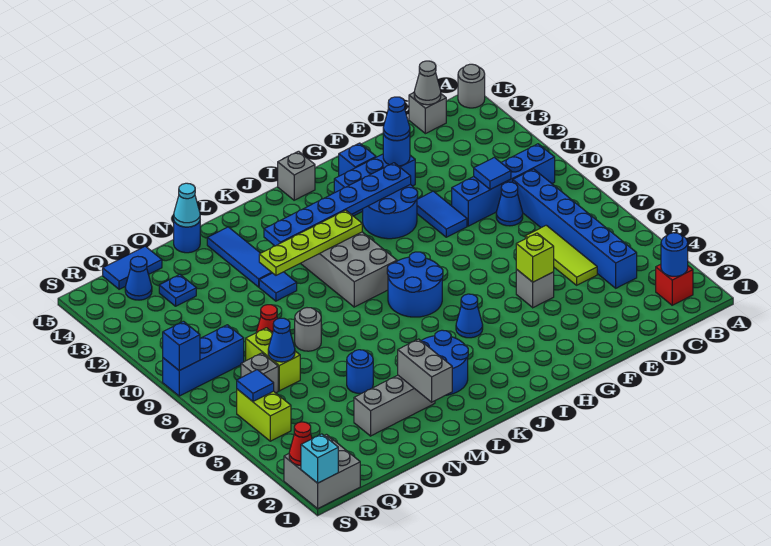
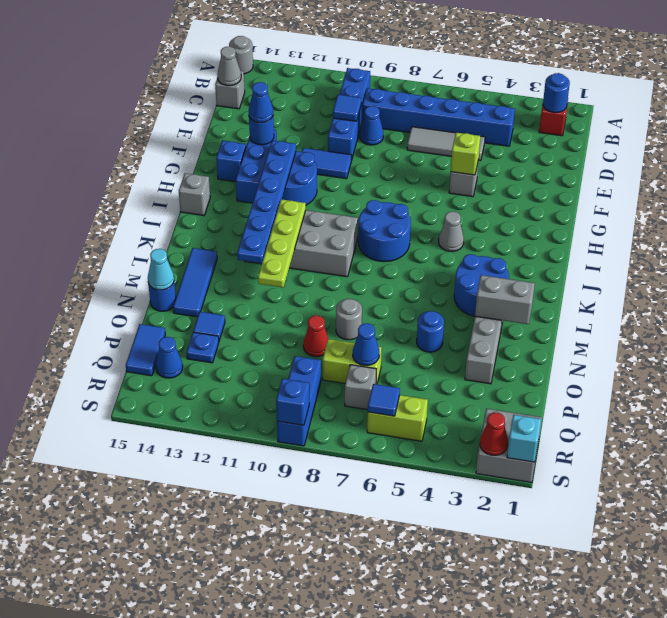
lime tile D5:D7 level 1 -> grey tile D5:D7 level 1
blue cone I5 level 1 -> grey cone I5 level 1
blue tile M11 level 1 -> blue tile O13 level 1
blue tile M12:M14 level 1 -> blue tile L14:N14 level 1

